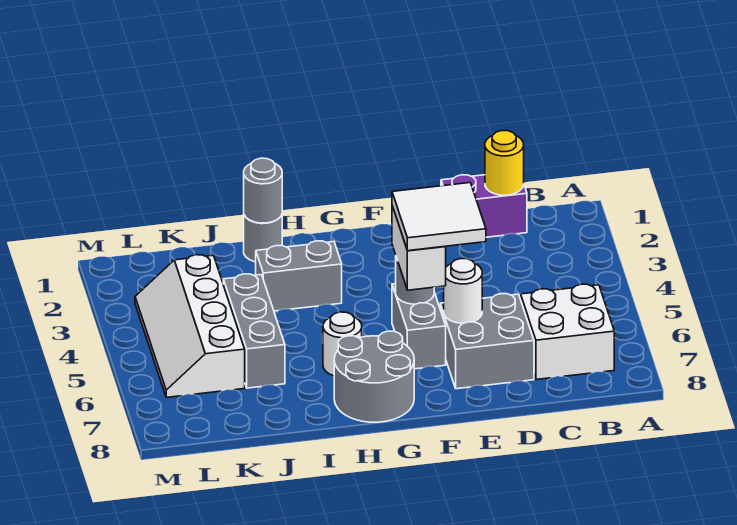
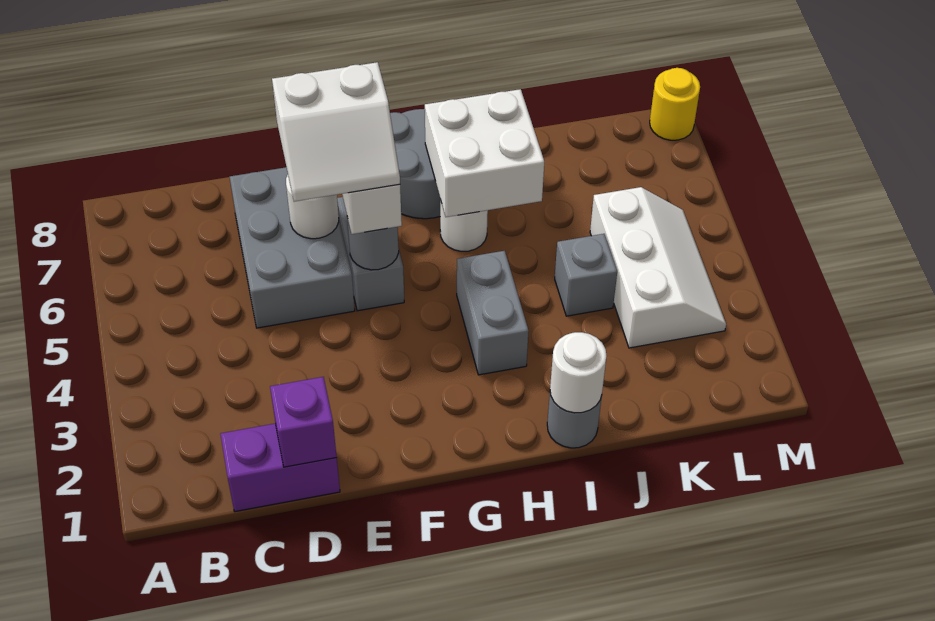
white brick B6:C7 level 1 -> white brick H6:I7 level 2
yellow round brick C1 level 2 -> yellow round brick M8 level 1
none -> purple brick D1 level 2
grey brick D6:E7 level 1 -> grey brick D5:E7 level 1
white tile E5:F6 level 4 -> white slope E5:F6 level 4 top 6
grey brick H3:I3 level 1 -> grey brick H3:H4 level 1
grey round brick I1 level 2 -> white round brick I1 level 2
grey brick J4:J6 level 1 -> grey brick J4 level 1
white slope K3:L6 level 1 top K -> white slope K3:L5 level 1 top K

